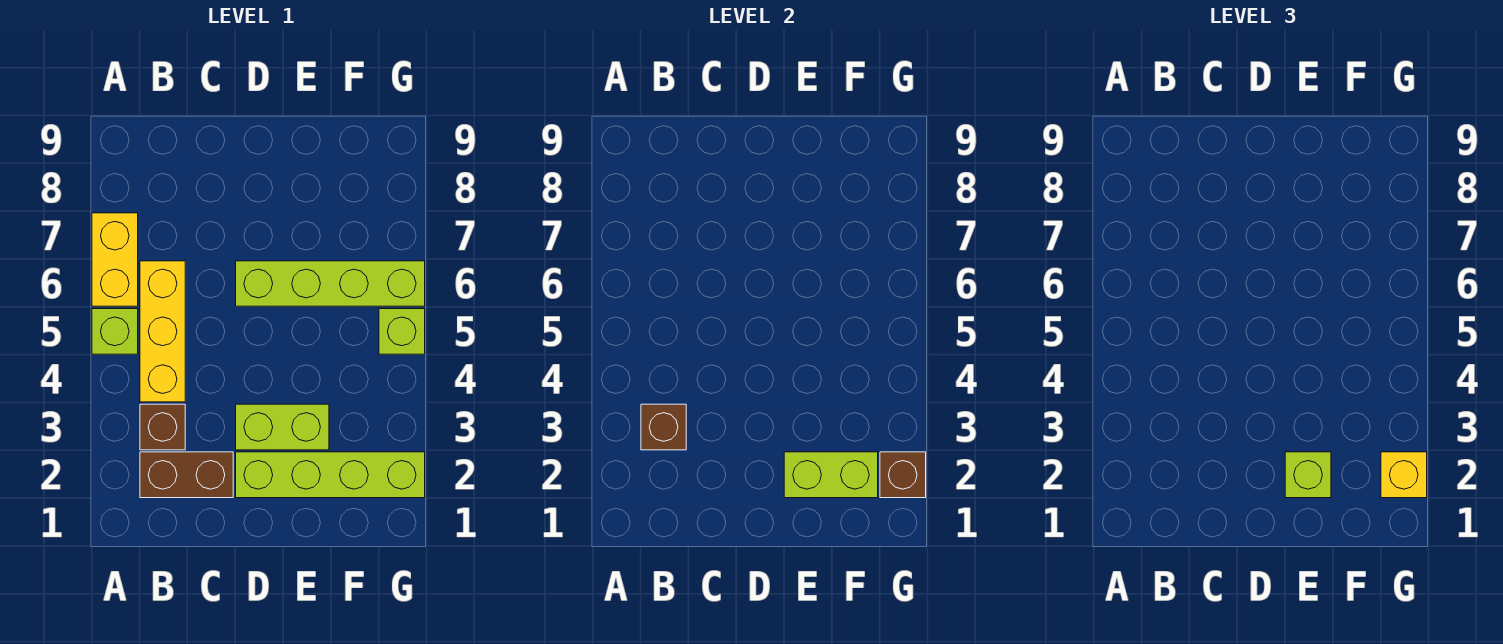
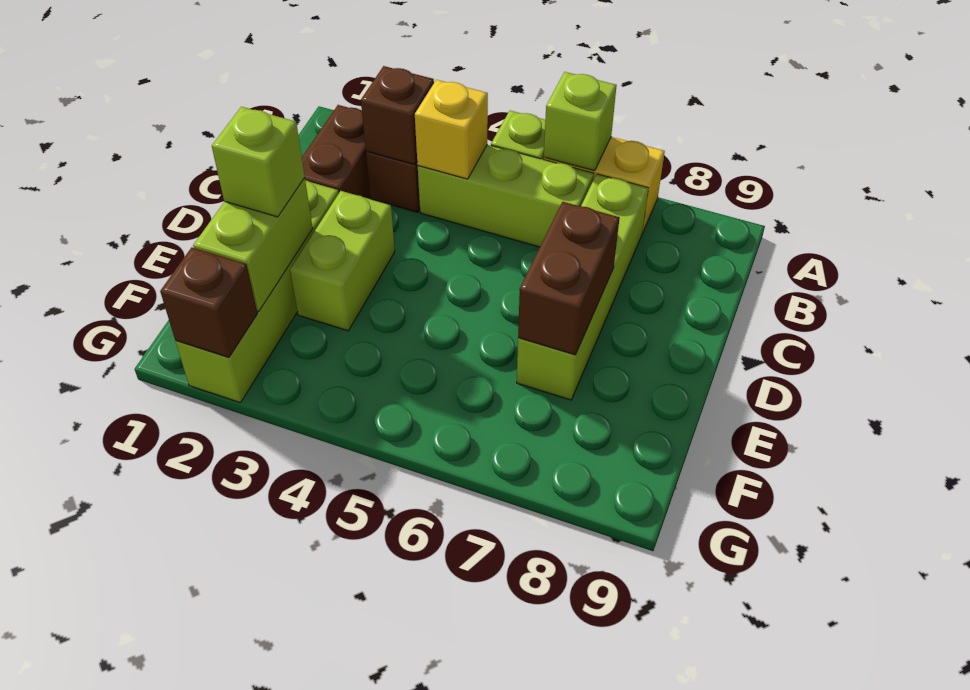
yellow brick B4:B6 level 1 -> lime brick B4:B6 level 1
lime brick D6:G6 level 1 -> lime brick B7:E7 level 1
none -> brown brick D7:E7 level 2
yellow brick G2 level 3 -> yellow brick B4 level 2
lime brick G5 level 1 -> lime brick A6 level 2

